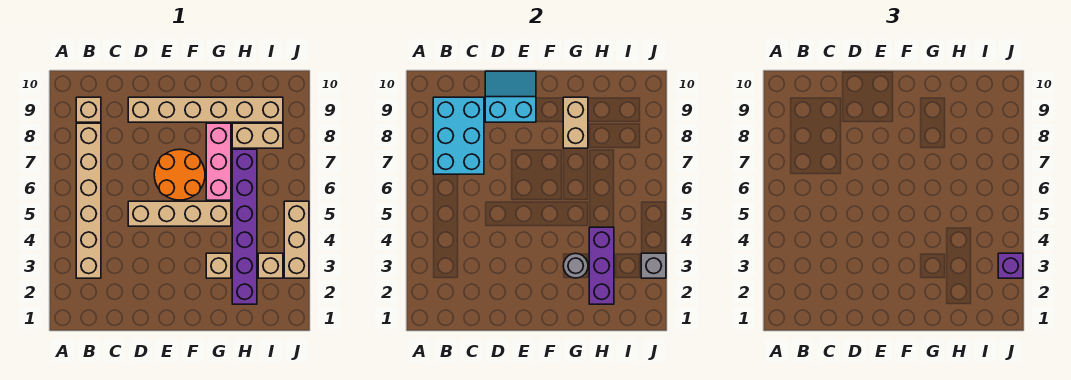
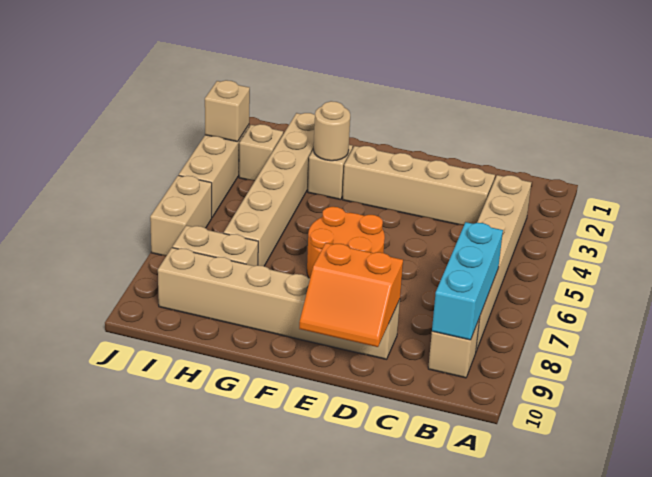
cyan brick B7:C9 level 2 -> cyan brick B7:B9 level 2
tan brick D5:G5 level 1 -> tan brick C3:F3 level 1
cyan slope D9:E10 level 2 top 9 -> orange slope D9:E10 level 2 top 9
grey round brick G3 level 2 -> tan round brick G3 level 2
pink brick G6:G8 level 1 -> none
tan brick G8:G9 level 2 -> tan brick J6:J7 level 1
purple brick H2:H7 level 1 -> tan brick H2:H7 level 1
purple brick H2:H4 level 2 -> none
grey brick J3 level 2 -> tan brick J3 level 2
purple brick J3 level 3 -> none

